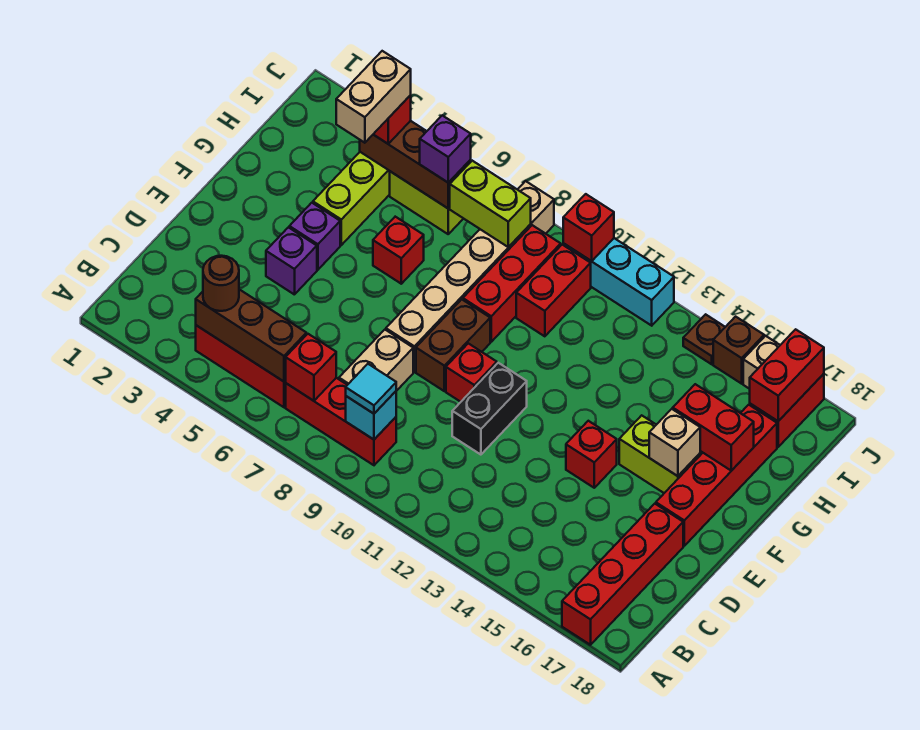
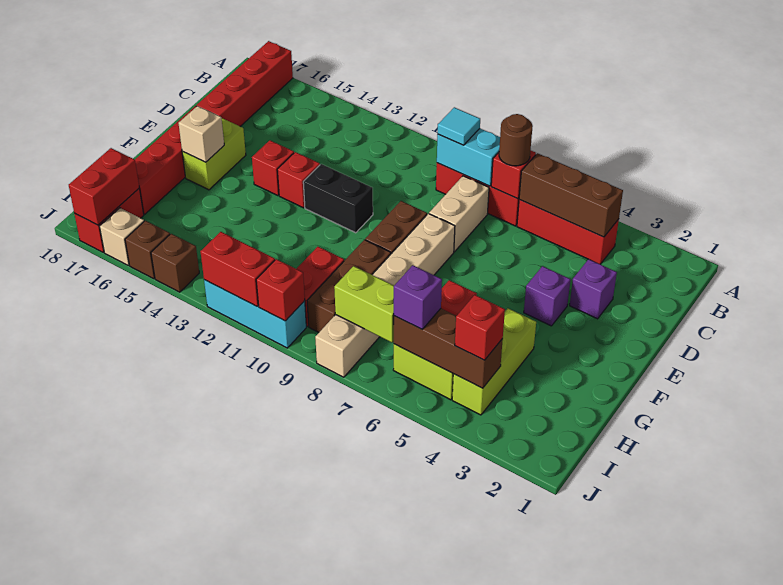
brown round brick B4 level 3 -> brown round brick B7 level 3
cyan brick B9 level 2 -> cyan brick B8:B9 level 2
black brick D11:E11 level 1 -> black brick E11:E12 level 1
red brick E10 level 1 -> red brick E13 level 1
purple brick F4 level 1 -> purple brick D3 level 1
lime brick F15:F16 level 1 -> lime brick E16:F16 level 1
red brick G9:I9 level 1 -> brown brick G9:I9 level 1
red brick G16:G17 level 2 -> red brick J11:J12 level 2
tan brick H4:I4 level 4 -> none
brown plate J14 level 1 -> brown brick J14 level 1

